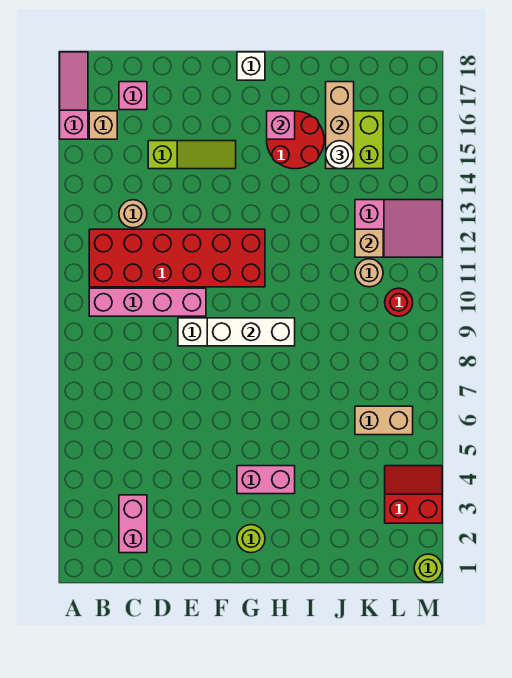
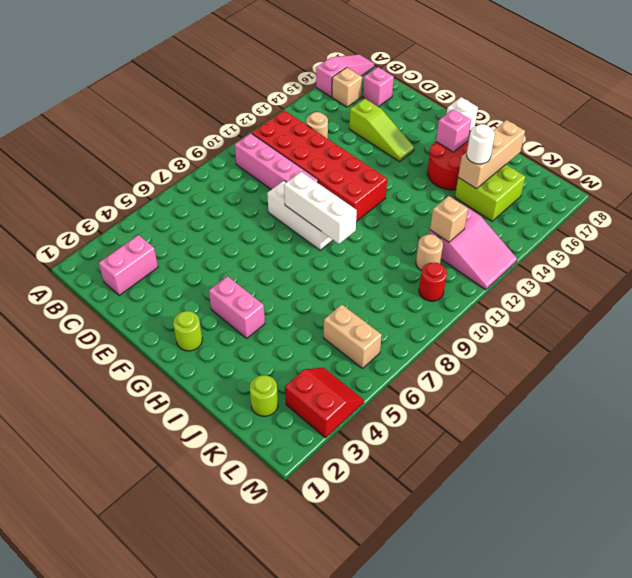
lime round brick M1 level 1 -> lime round brick K2 level 1

